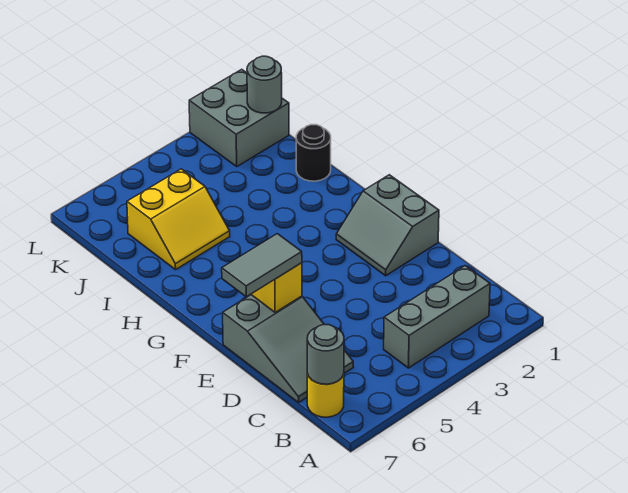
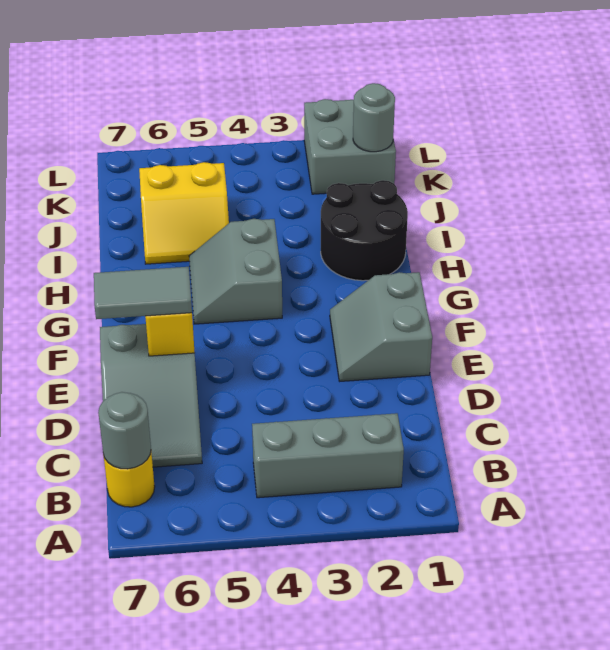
none -> grey slope G4:H5 level 1 top 4
black round brick I1 level 1 -> black round brick H1:I2 level 1

